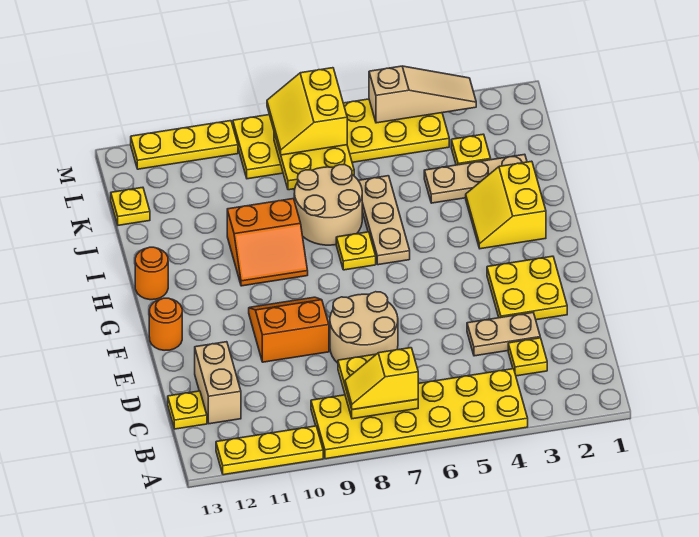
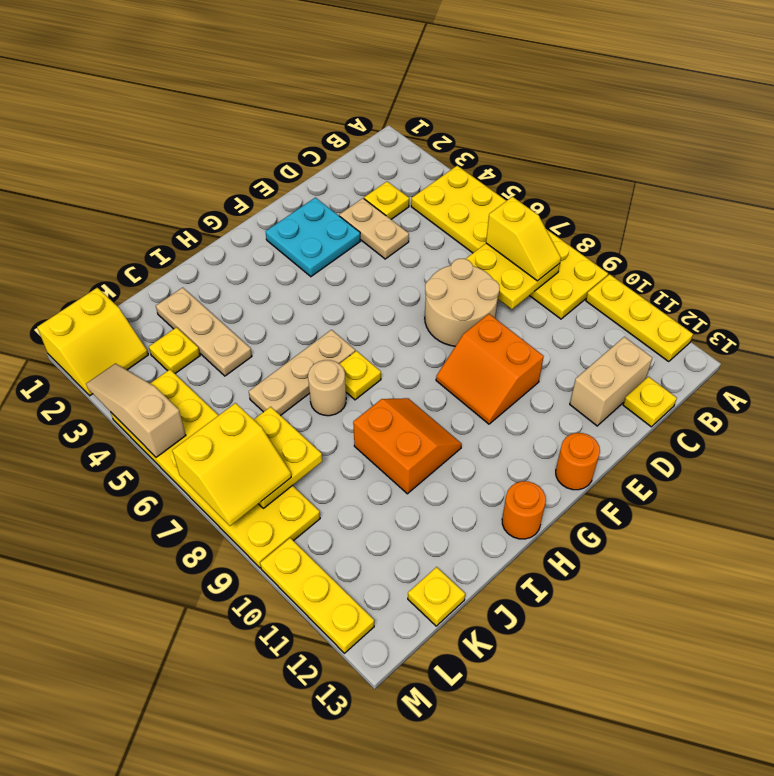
yellow plate E2:F3 level 1 -> cyan plate E2:F3 level 1
yellow slope H2:I3 level 1 top 2 -> yellow slope L1:M2 level 1 top 1
tan round brick I7:J8 level 1 -> tan round brick I7 level 1

